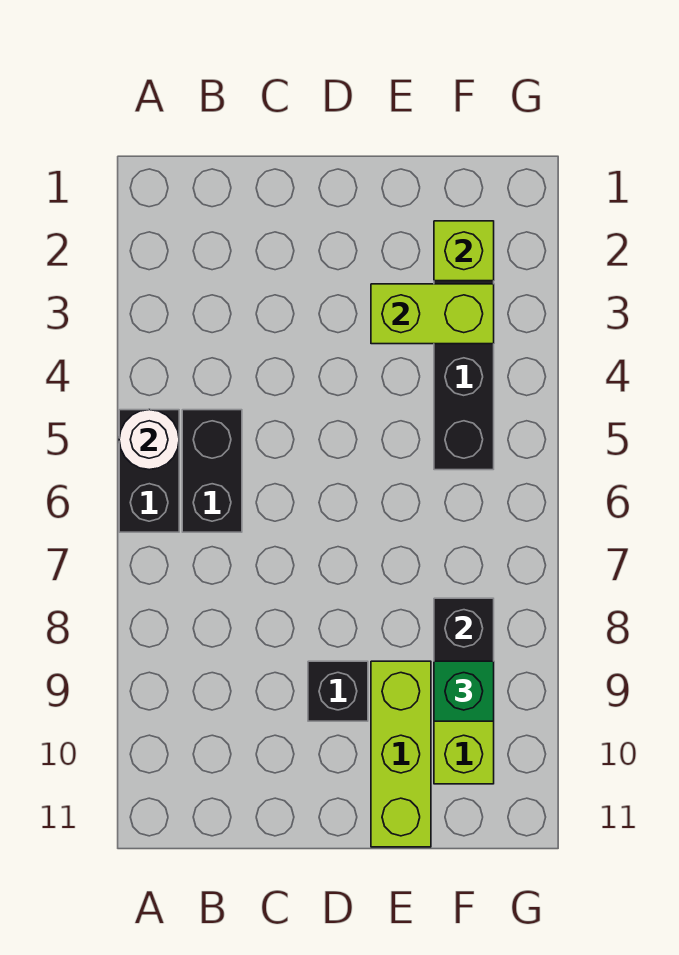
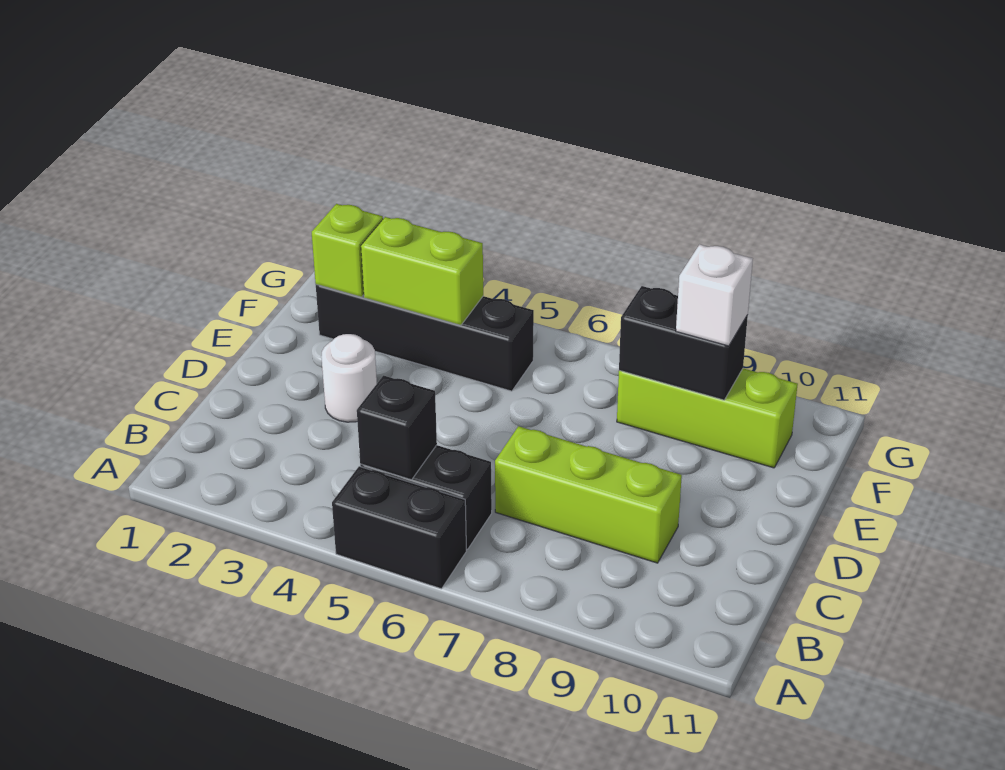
white round brick A5 level 2 -> white round brick D3 level 1
black brick D9 level 1 -> black brick B5 level 2
lime brick E3:F3 level 2 -> lime brick F3:F4 level 2
lime brick E9:E11 level 1 -> lime brick C7:C9 level 1
green brick F9 level 3 -> white brick F9 level 3

